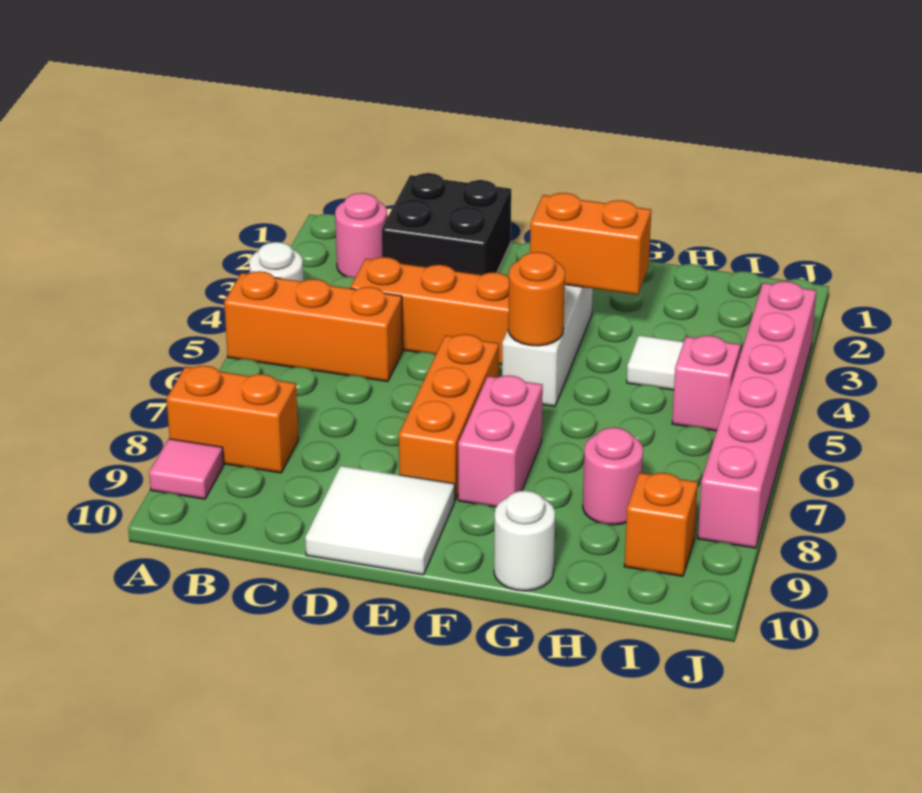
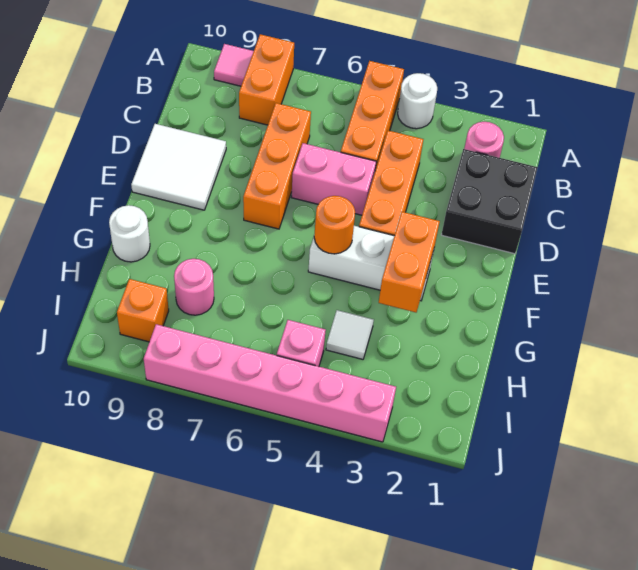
orange brick E6:E8 level 1 -> orange brick C7:E7 level 1
pink brick F7:F8 level 1 -> pink brick D5:D6 level 1

